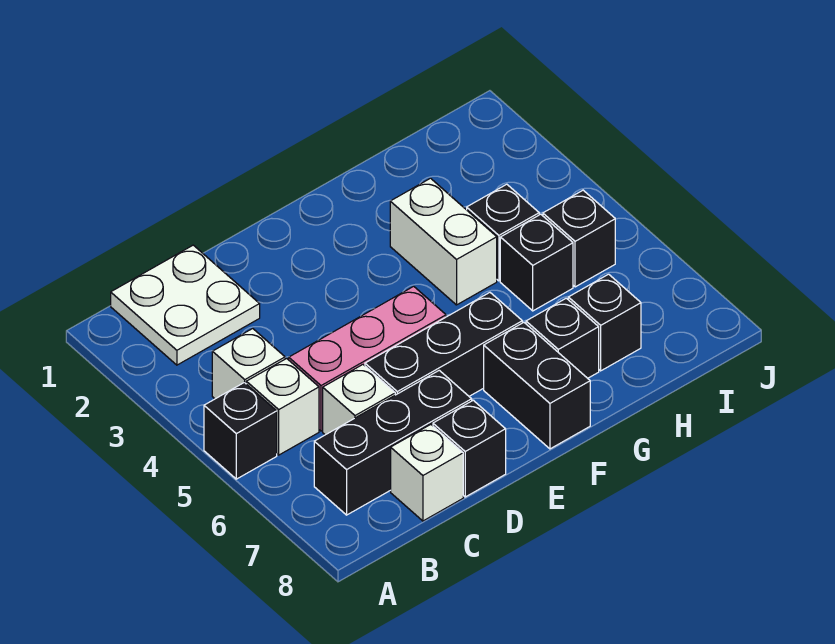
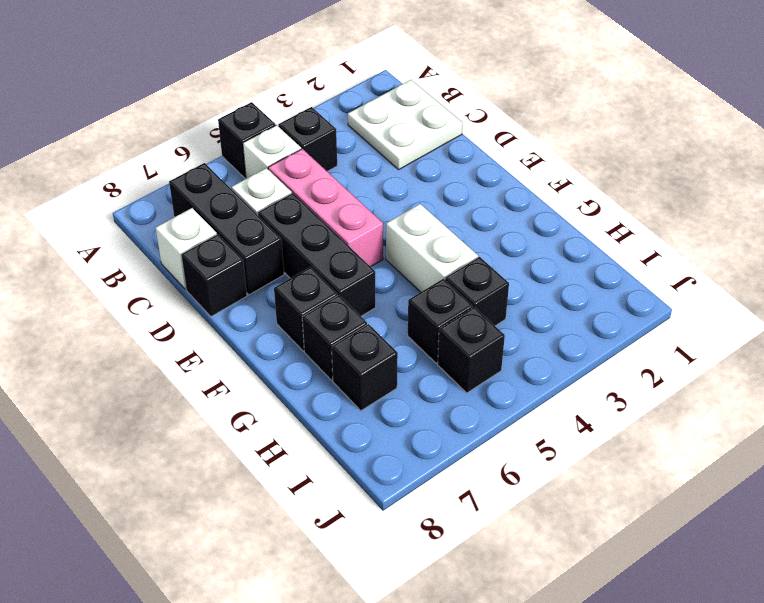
white brick B4 level 1 -> black brick B4 level 1
black brick F7:F8 level 1 -> black brick F7 level 1
white brick G3:G4 level 1 -> white brick F4:G4 level 1

